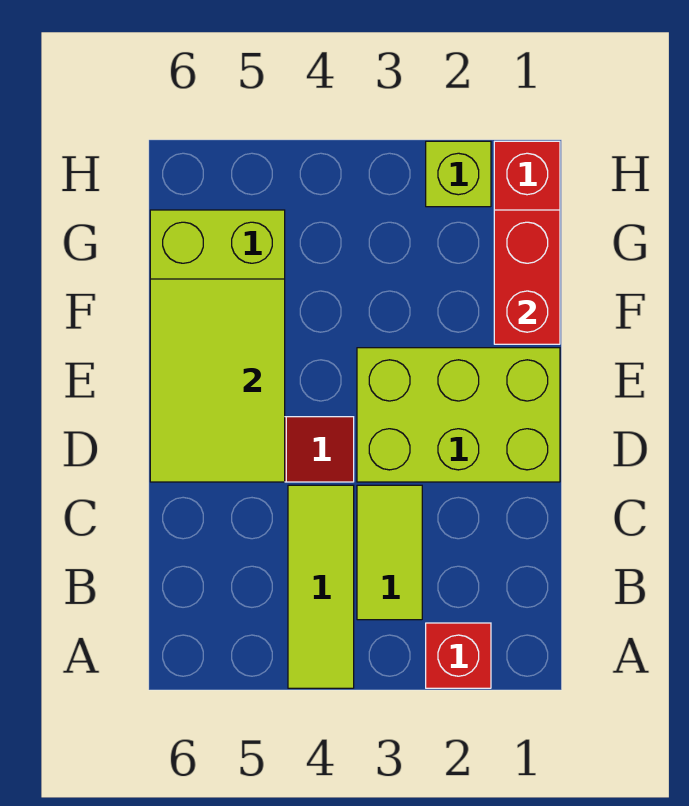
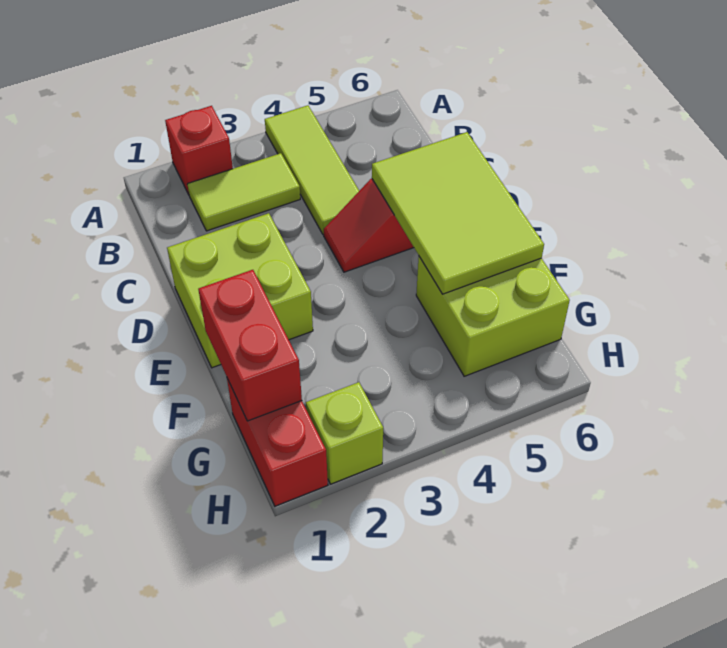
lime tile B3:C3 level 1 -> lime tile B2:B3 level 1
lime brick D1:E3 level 1 -> lime brick D1:E2 level 1

